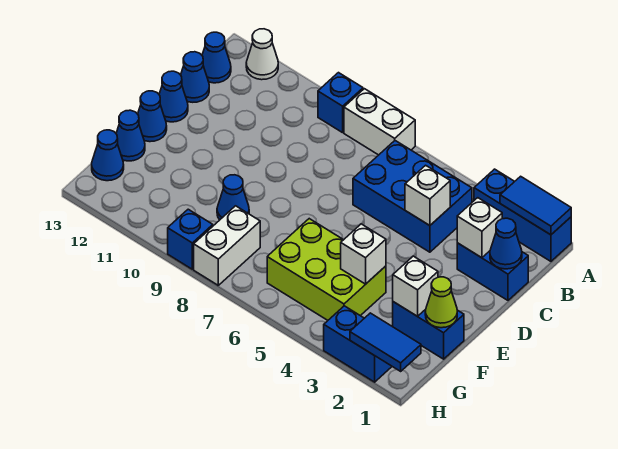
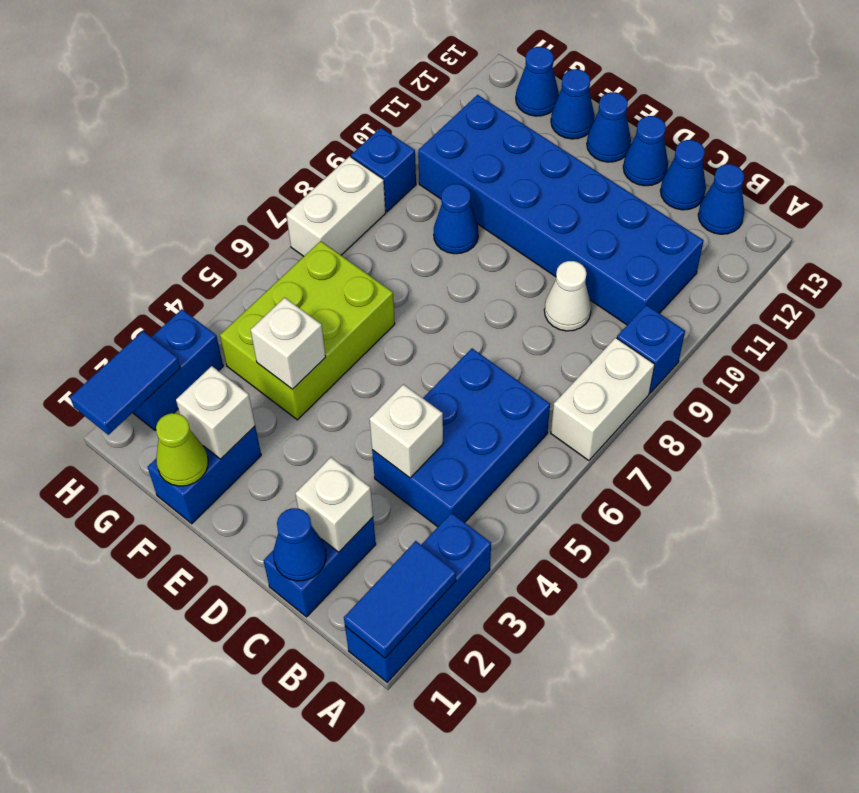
white cone A12 level 1 -> white cone C9 level 1
none -> blue brick B10:G11 level 1
white brick G8:H8 level 1 -> white brick H7:H8 level 1

